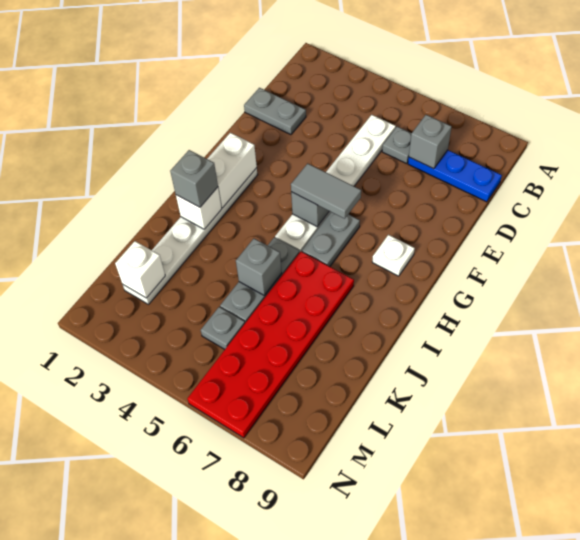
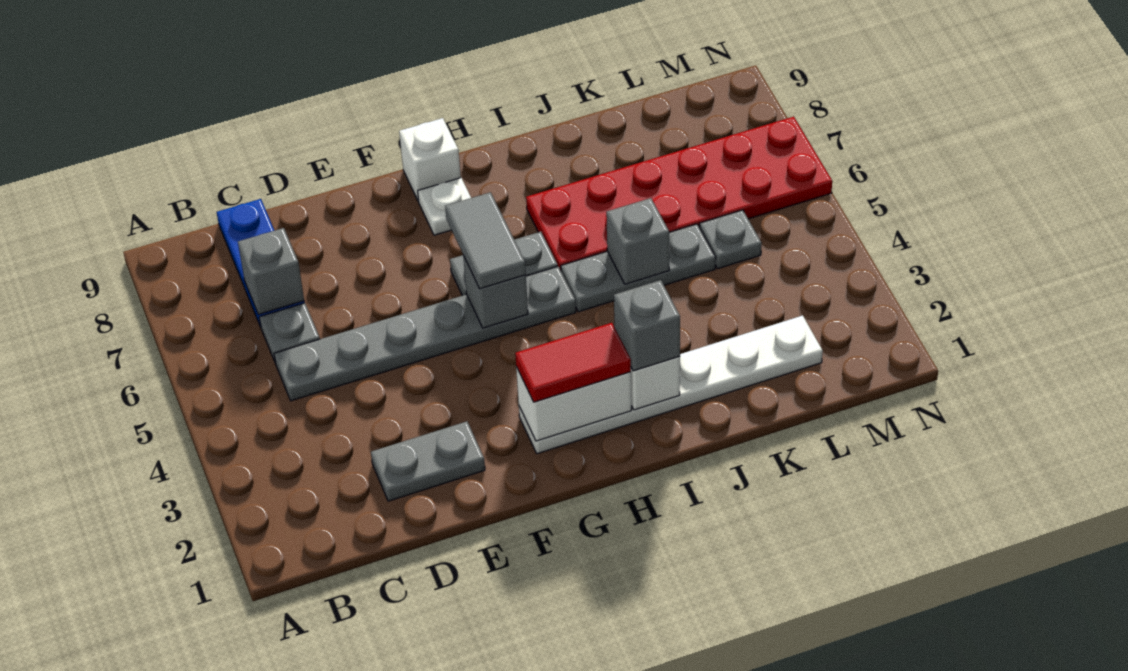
white plate C5:H5 level 1 -> grey plate C5:H5 level 1
grey plate D1:D2 level 1 -> grey plate D2:E2 level 1
none -> red tile G2:H2 level 3
white brick L2 level 2 -> white brick G9 level 1

